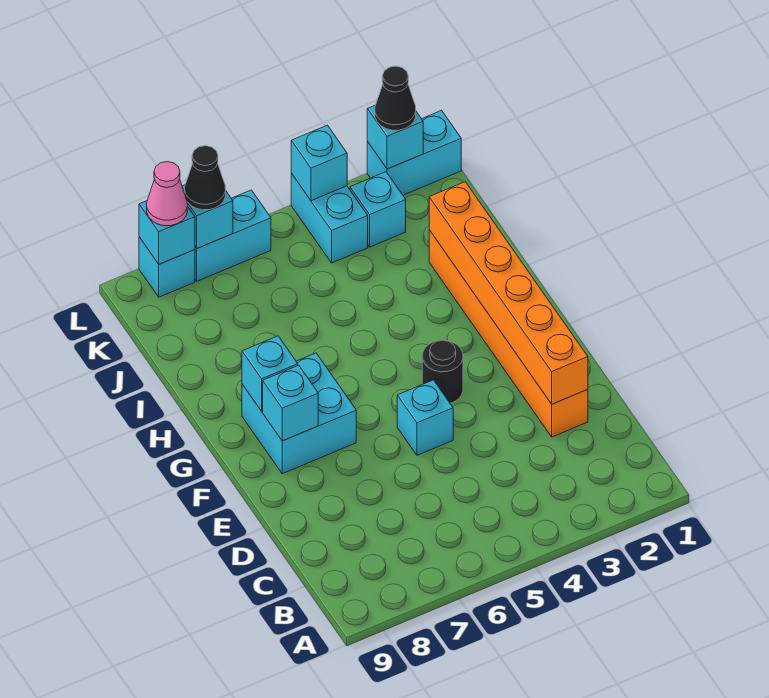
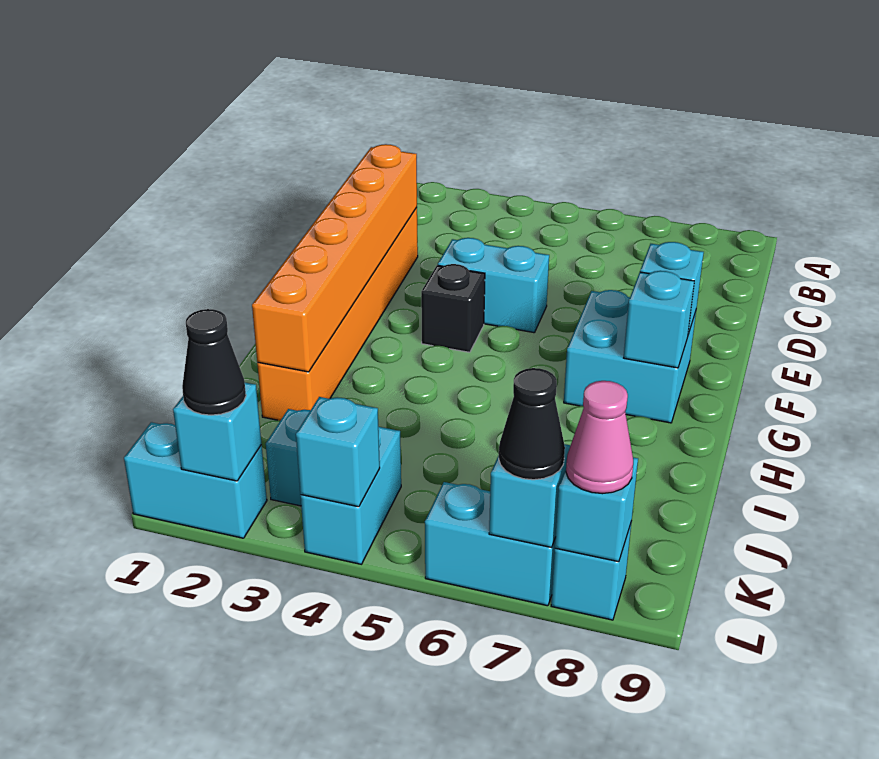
cyan brick E5 level 1 -> cyan brick E4:E5 level 1
black round brick F4 level 1 -> black brick F4 level 1

